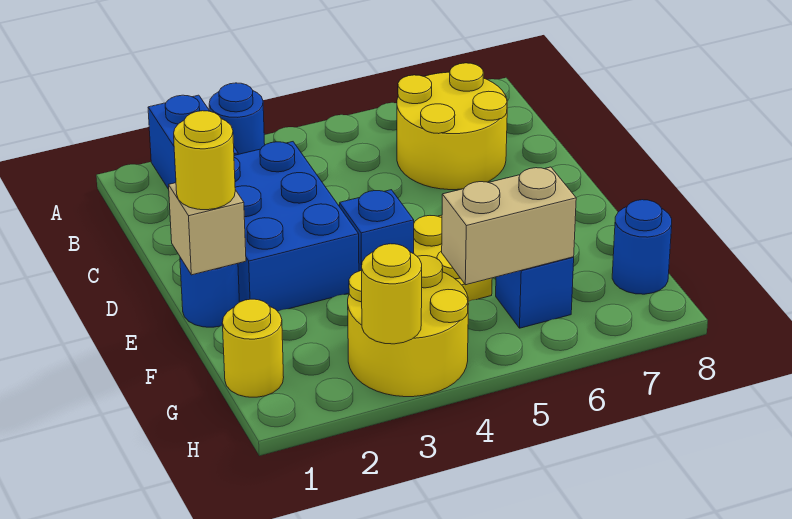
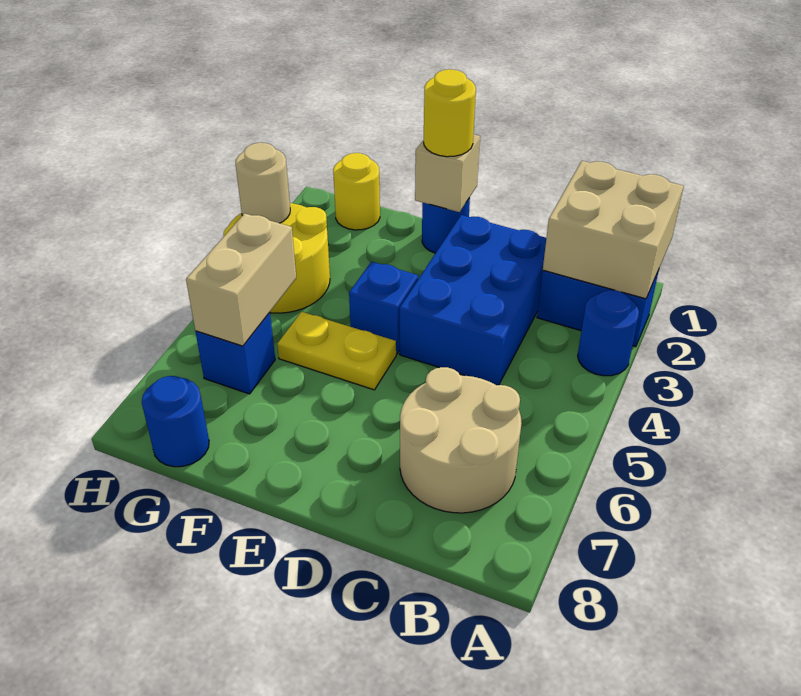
none -> tan brick A1:B2 level 2
yellow round brick B6:C7 level 1 -> tan round brick B6:C7 level 1
blue brick C2:E3 level 1 -> blue brick C2:D4 level 1
yellow round brick H3 level 2 -> tan round brick H3 level 2

